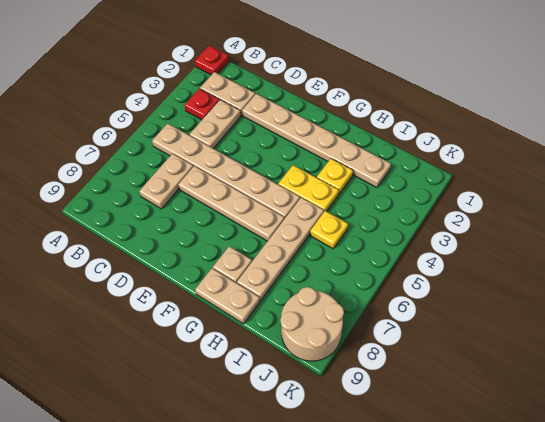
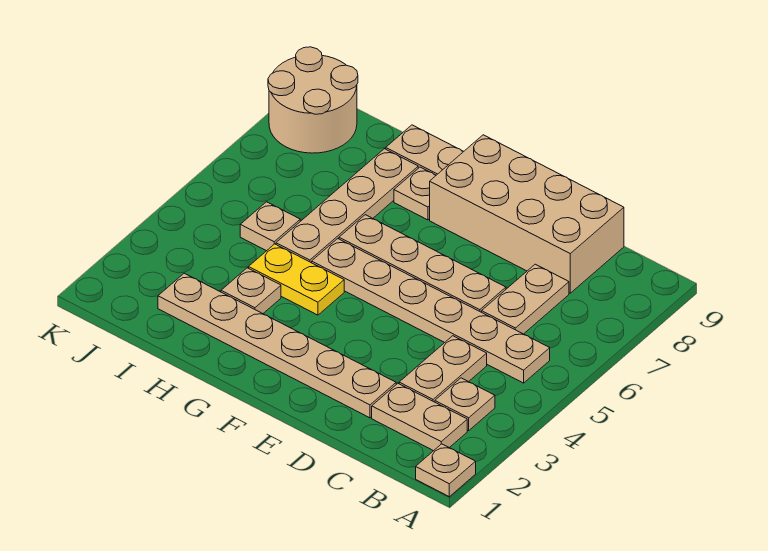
red plate A1 level 1 -> tan plate A1 level 1
red plate B3 level 1 -> tan plate B3 level 1
none -> tan brick C8:F9 level 1
yellow plate H3 level 1 -> tan plate H3 level 1
yellow plate I5 level 1 -> tan plate I5 level 1

